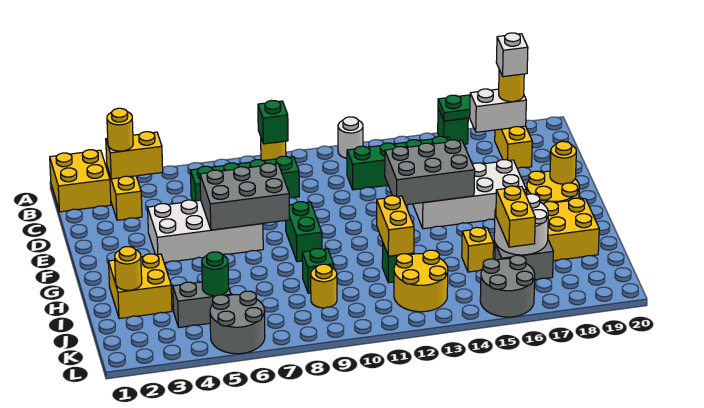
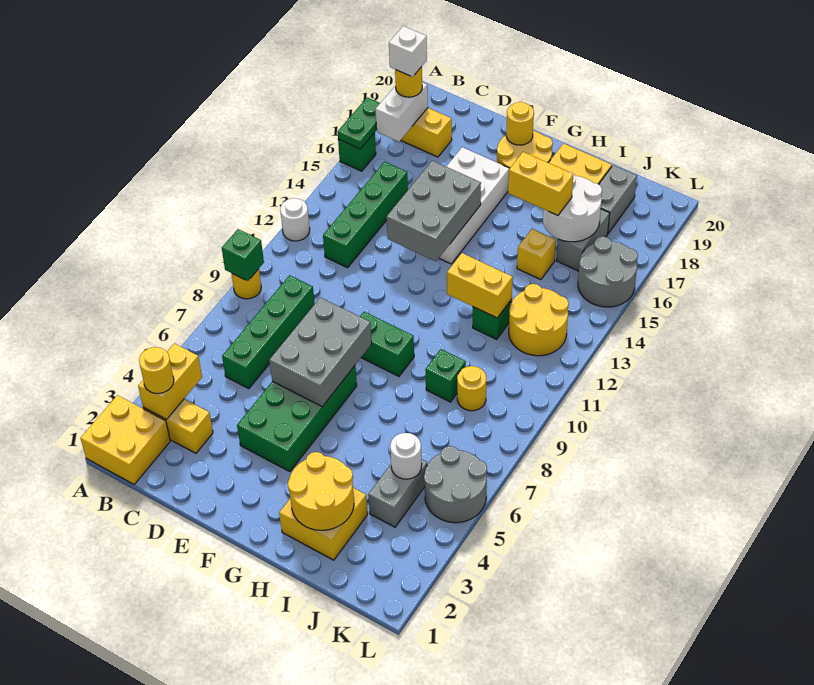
white brick E4:F7 level 1 -> green brick E4:F7 level 1
yellow round brick I2 level 2 -> yellow round brick H2:I3 level 2
green round brick J5 level 2 -> white round brick J5 level 2
yellow brick J16:K16 level 3 -> yellow brick H16:I16 level 3
none -> grey brick J18:J19 level 1

